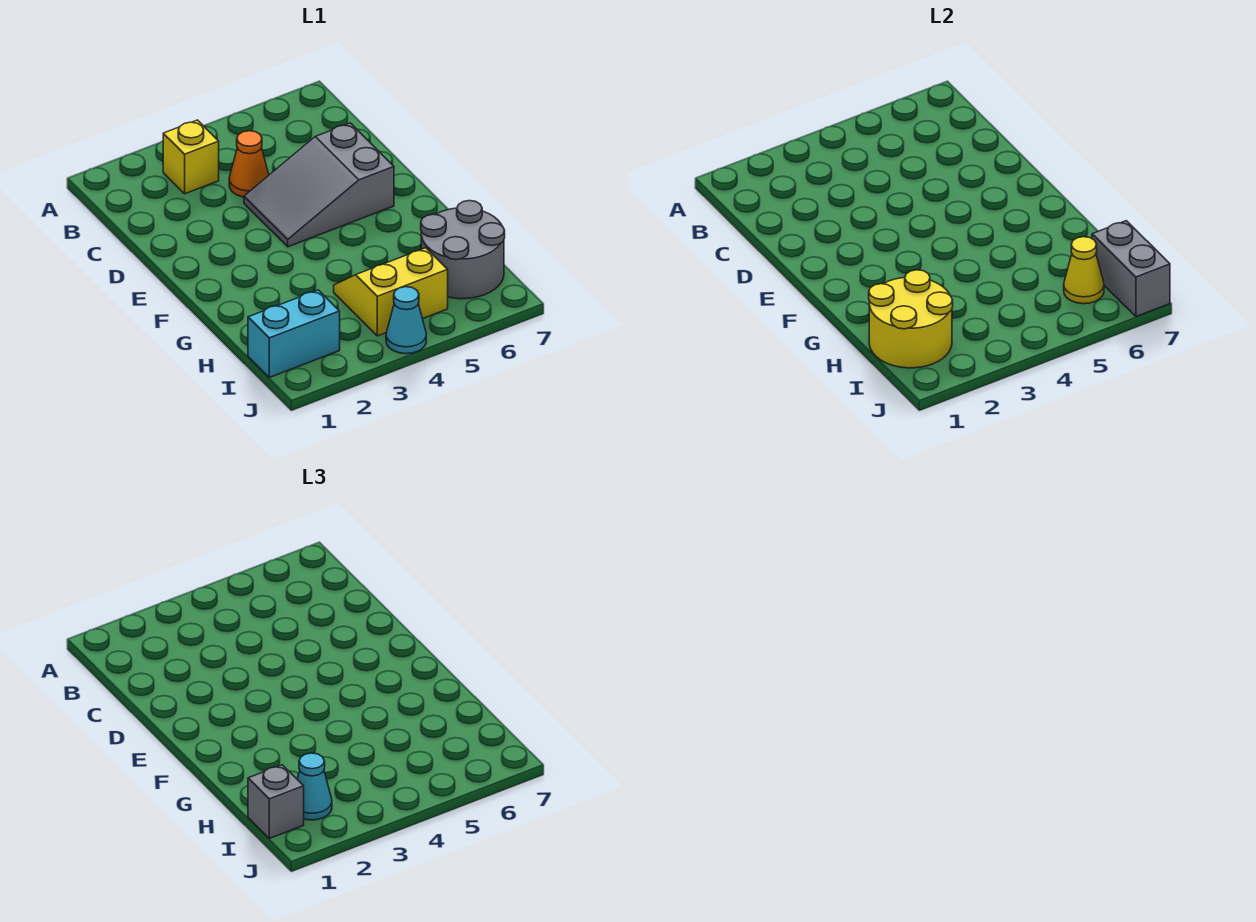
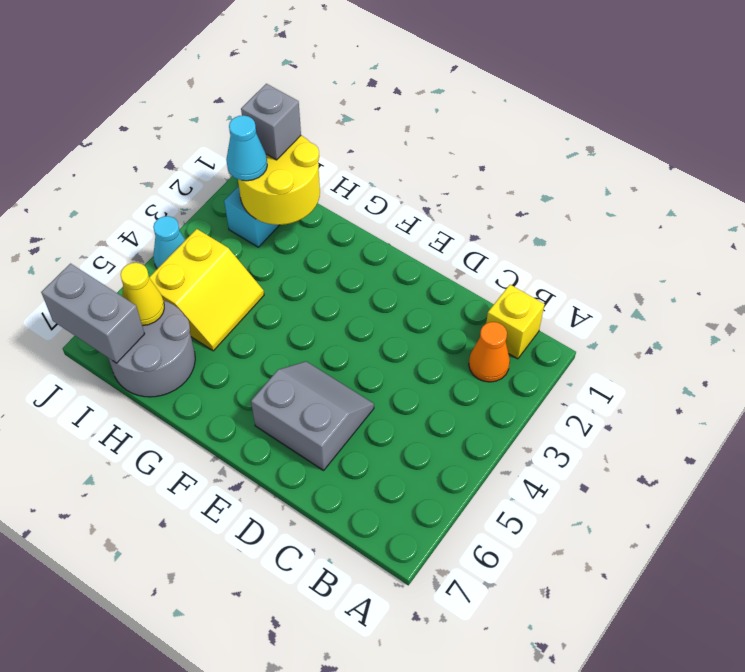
yellow brick B3 level 1 -> yellow brick B1 level 1
orange cone C4 level 1 -> orange cone B2 level 1
grey slope D4:E6 level 1 top 6 -> grey slope D5:E6 level 1 top 6

